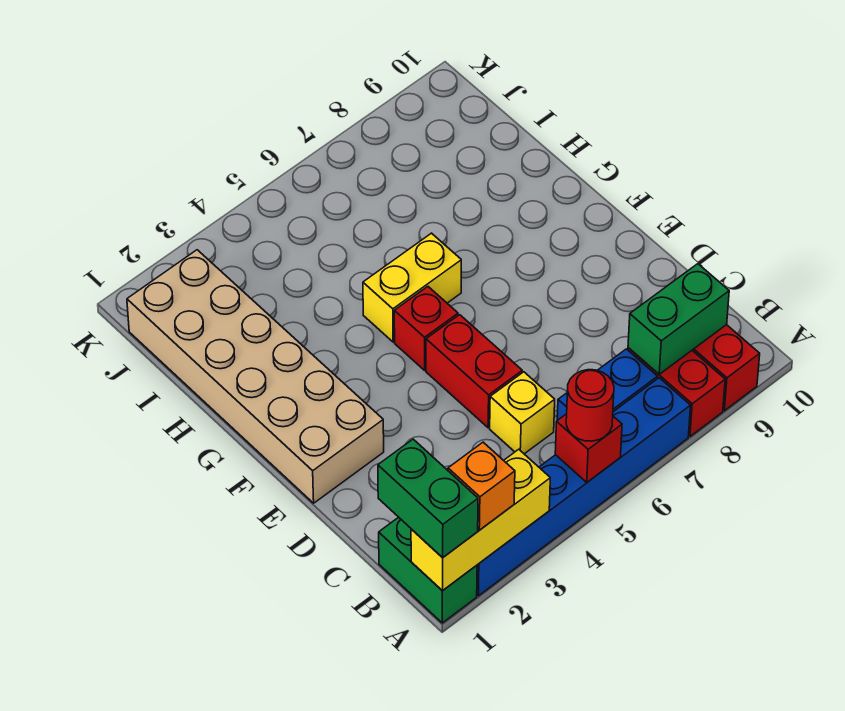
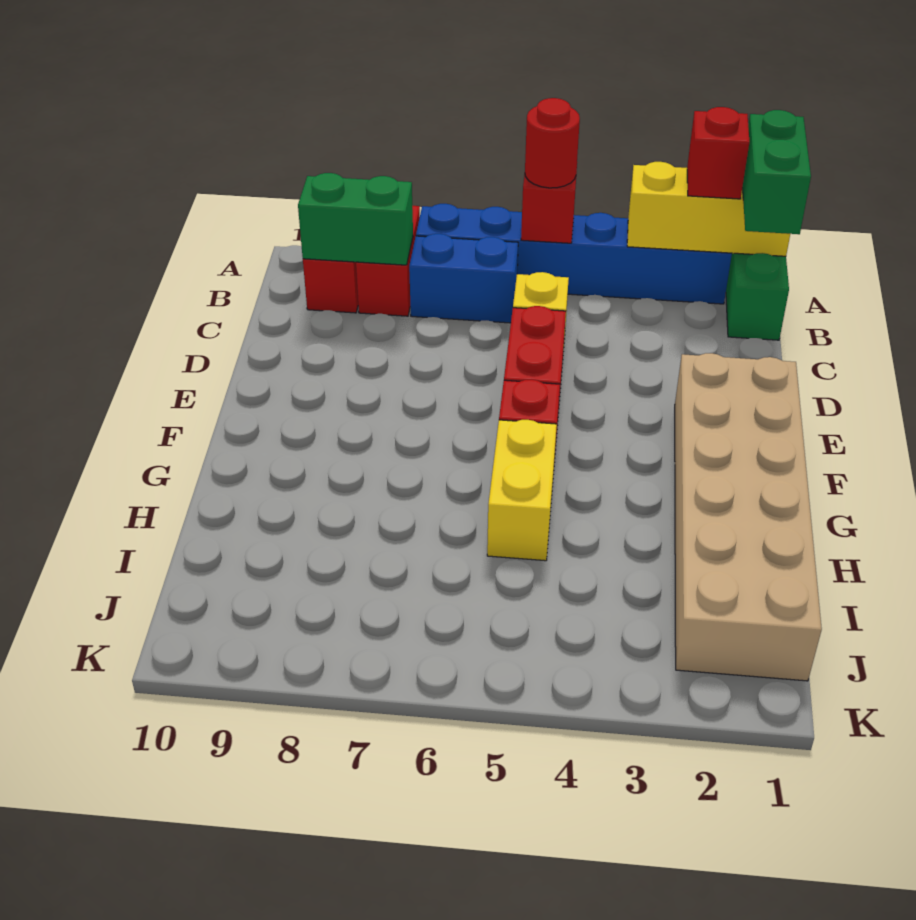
orange brick A2 level 3 -> red brick A2 level 3
yellow brick G5:G6 level 1 -> yellow brick G5:H5 level 1

